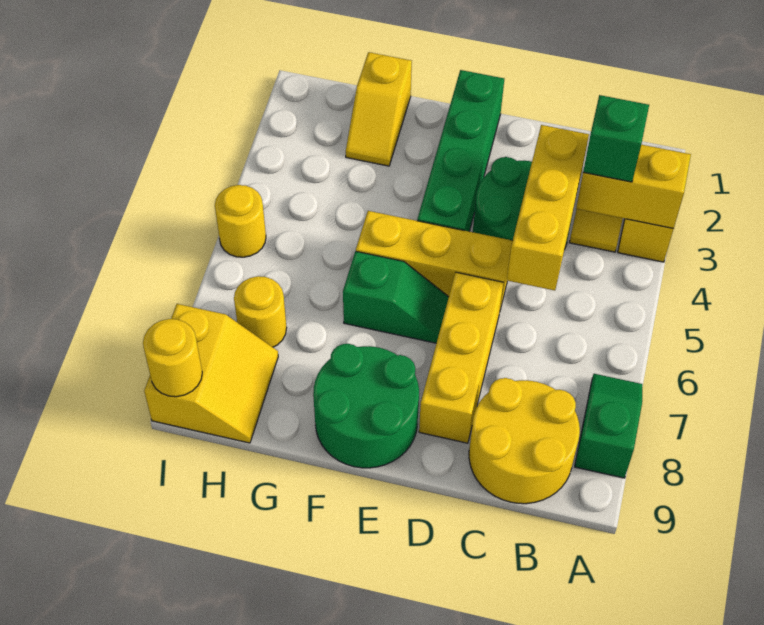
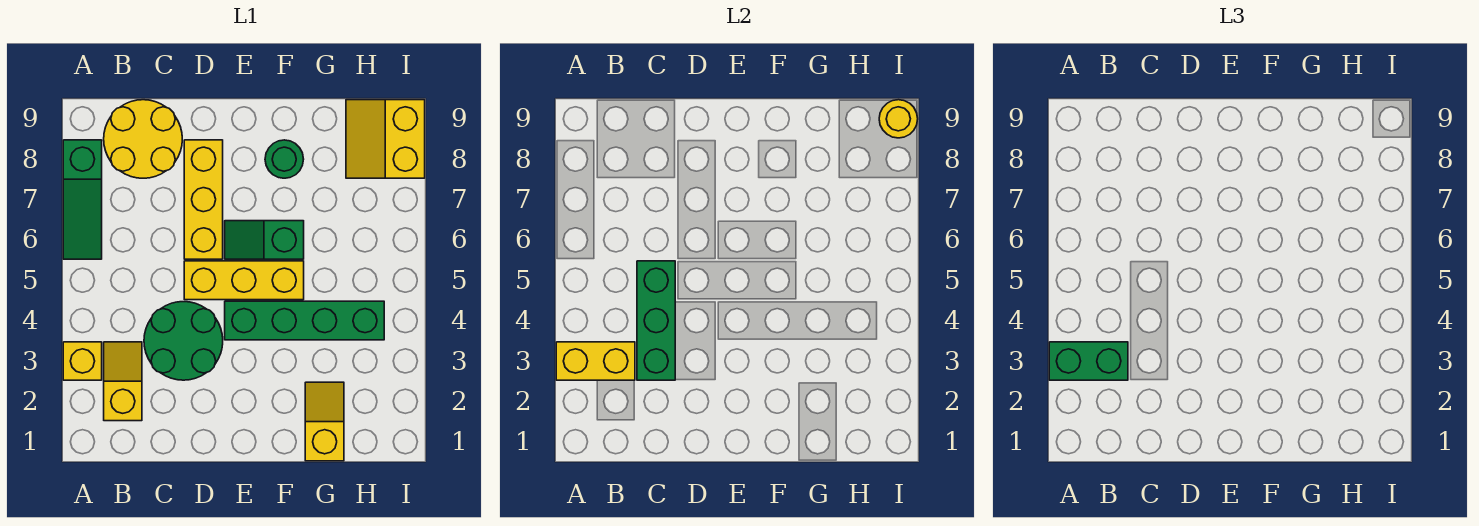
green slope A7:A8 level 1 top 8 -> green slope A6:A8 level 1 top 8
green brick B3 level 3 -> green brick A3:B3 level 3
yellow brick C3:C5 level 2 -> green brick C3:C5 level 2
green brick E1:E4 level 1 -> green brick E4:H4 level 1
green round brick E8:F9 level 1 -> green round brick F8 level 1
yellow round brick H7 level 1 -> none
yellow round brick I5 level 1 -> none

